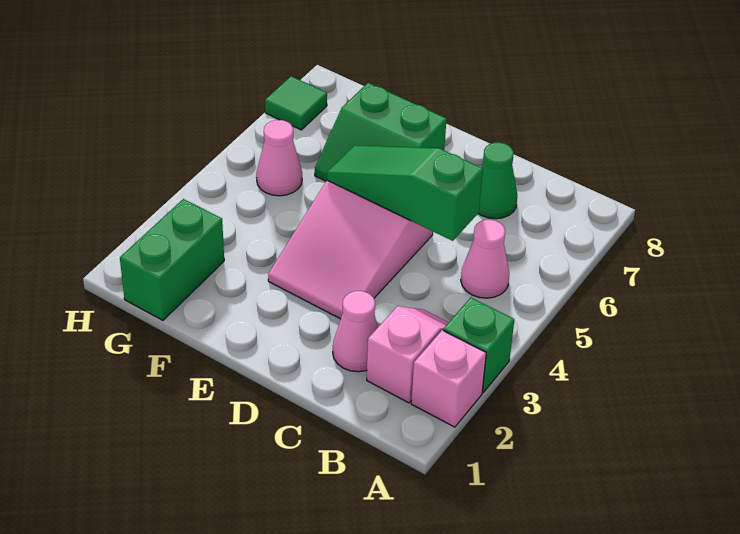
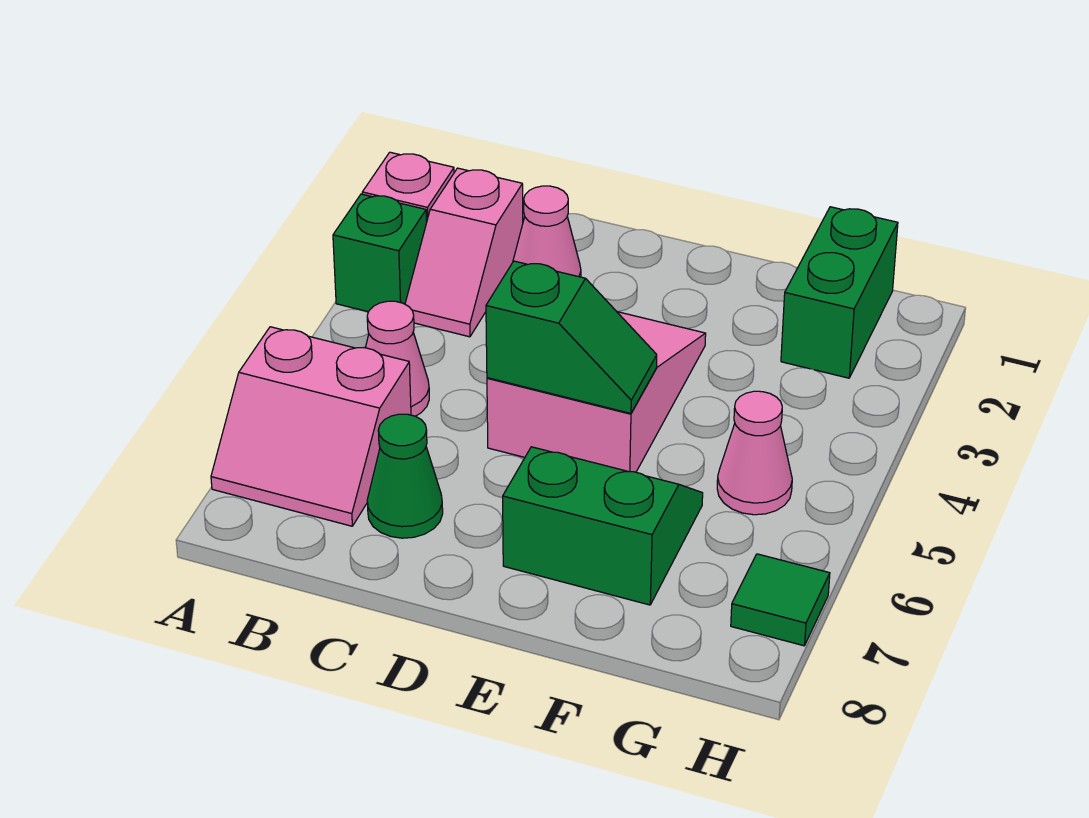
none -> pink slope A6:B7 level 1 top 6
green slope C5:E5 level 2 top C -> green slope D5:E5 level 2 top D

